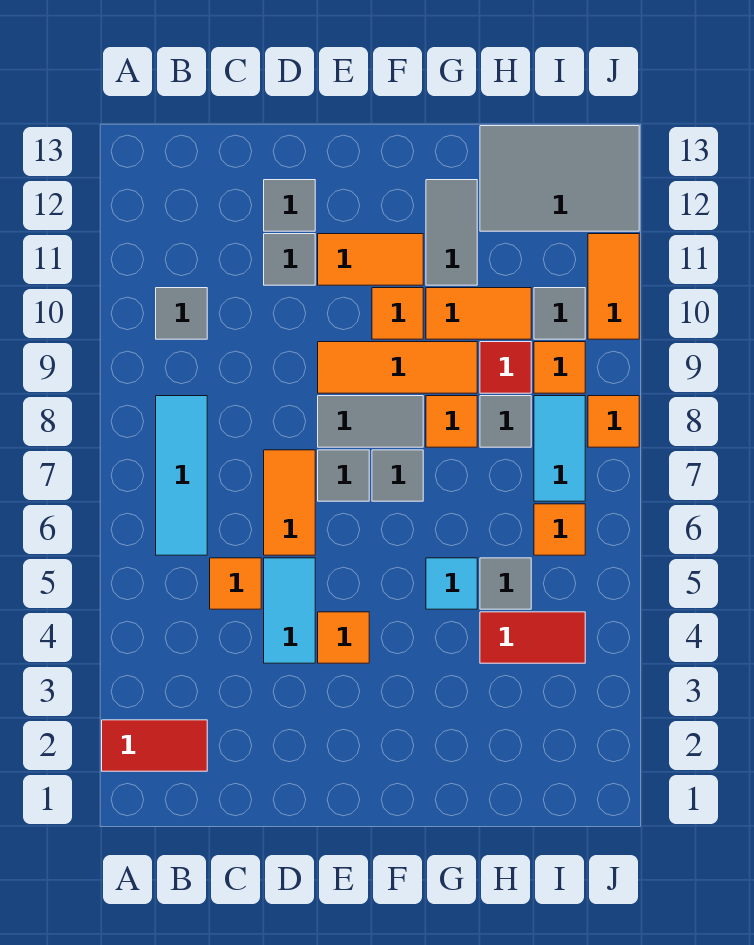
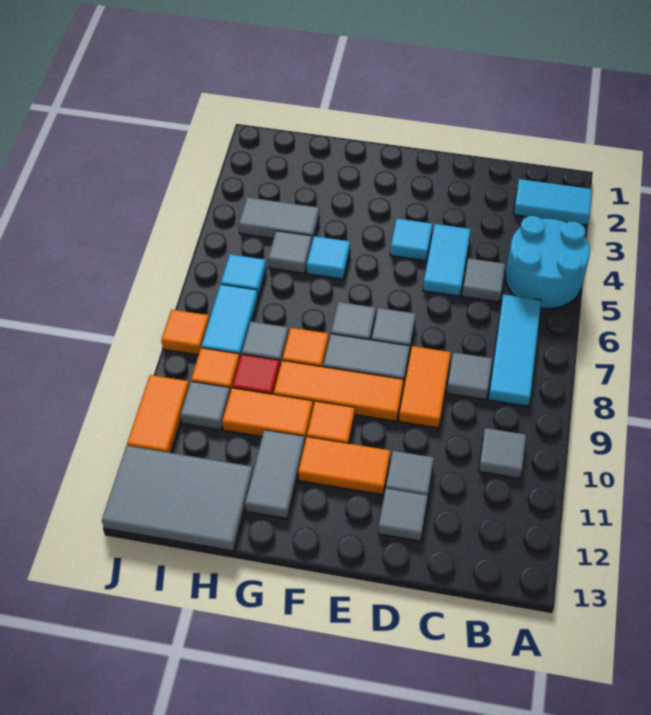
red tile A2:B2 level 1 -> cyan tile A2:B2 level 1
none -> cyan round brick A4:B5 level 1
orange tile C5 level 1 -> grey tile C5 level 1
none -> grey tile C8 level 1
orange tile D6:D7 level 1 -> orange tile D8:D9 level 1
orange tile E4 level 1 -> cyan tile E4 level 1
red tile H4:I4 level 1 -> grey tile H4:I4 level 1
orange tile I6 level 1 -> cyan tile I6 level 1

